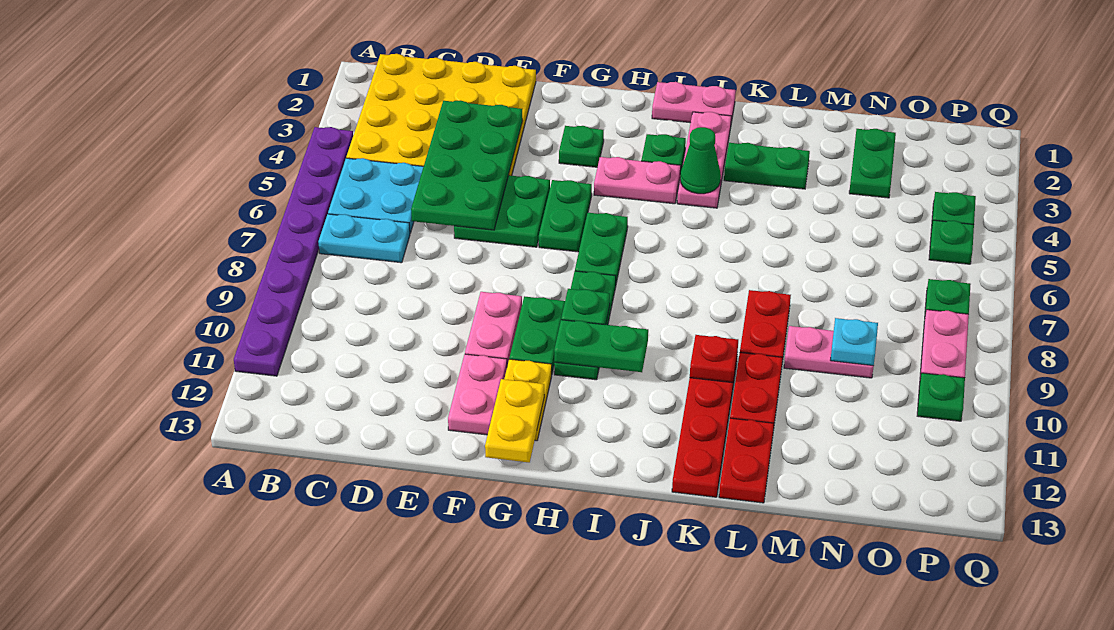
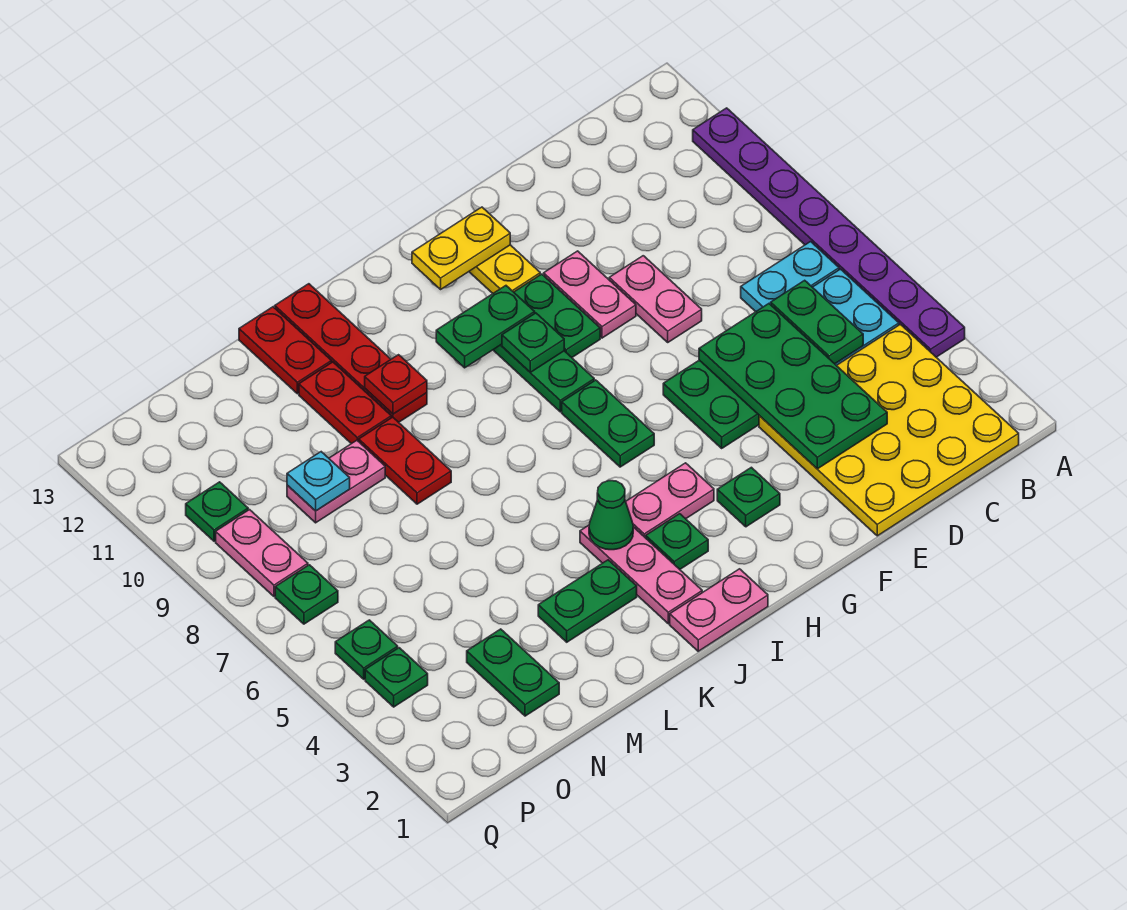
pink plate F11:F12 level 1 -> pink plate E8:E9 level 1
green plate G5:G6 level 1 -> green plate C5:C6 level 2
yellow plate G12:G13 level 2 -> yellow plate G12:H12 level 2

